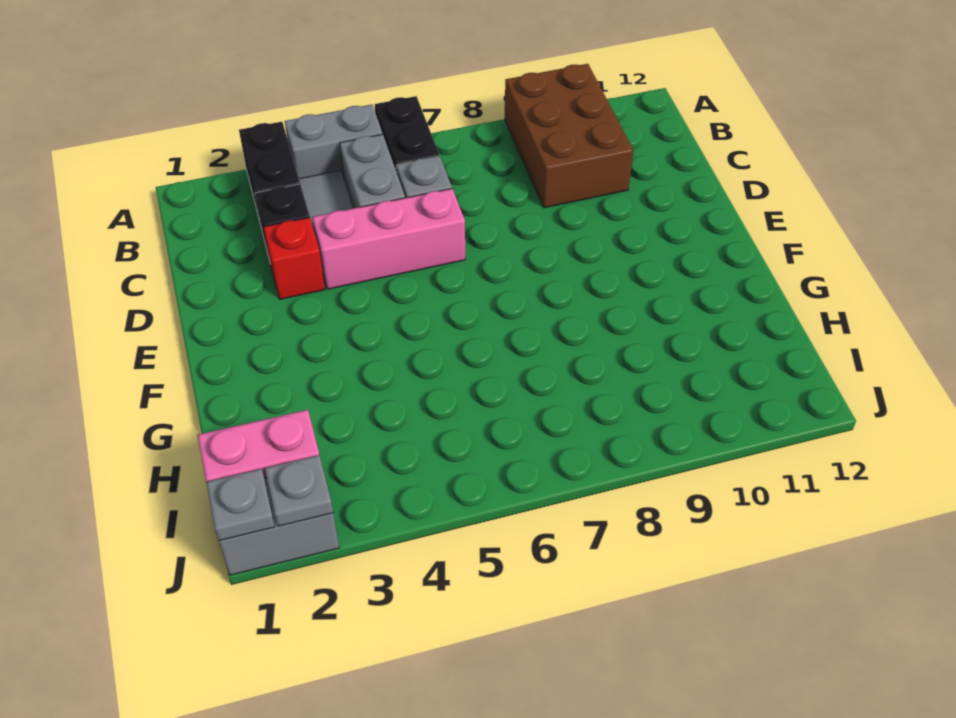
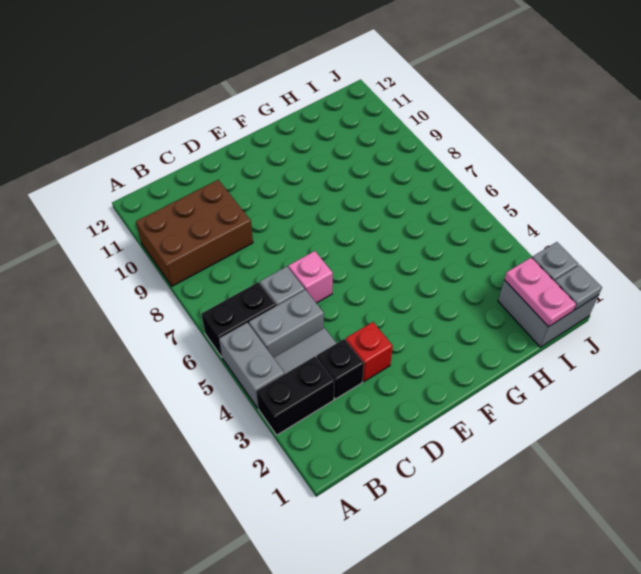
pink brick D4:D6 level 1 -> pink brick D6 level 1

